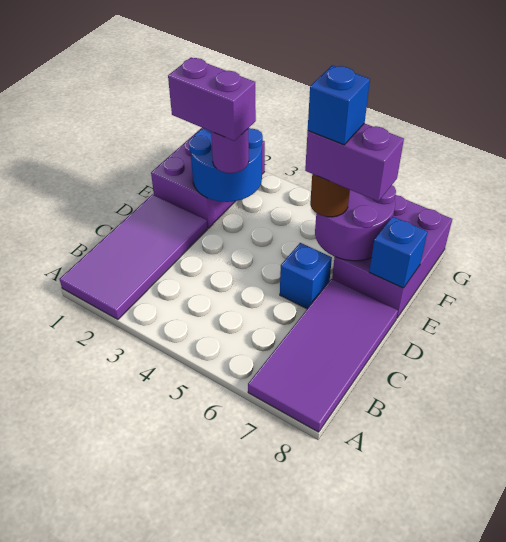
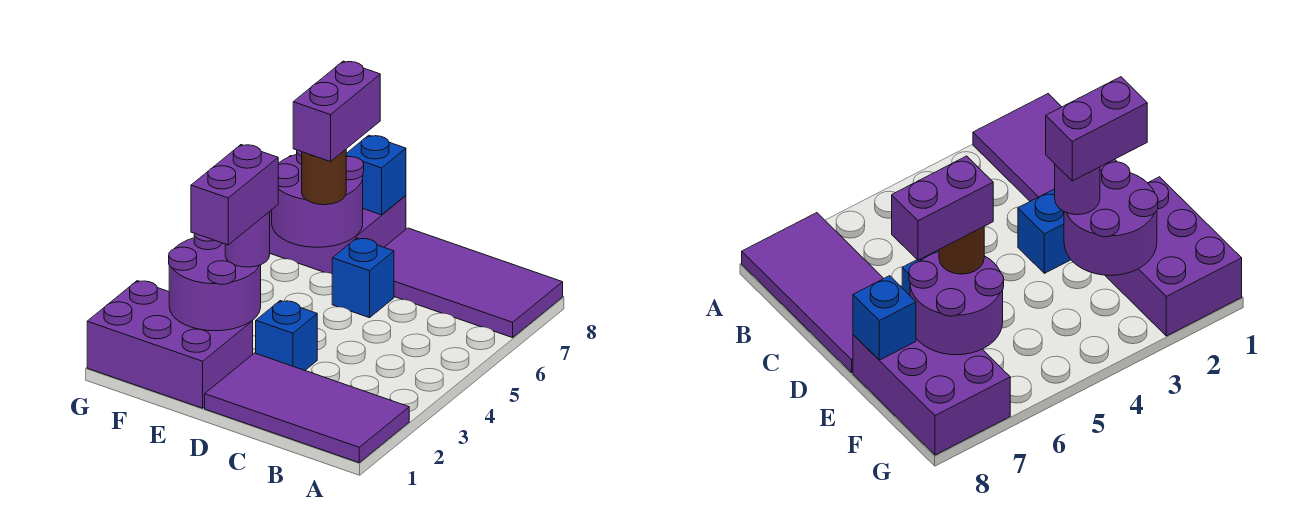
blue round brick E2:F3 level 2 -> purple round brick E2:F3 level 2
blue brick E6 level 5 -> blue brick D3 level 1

